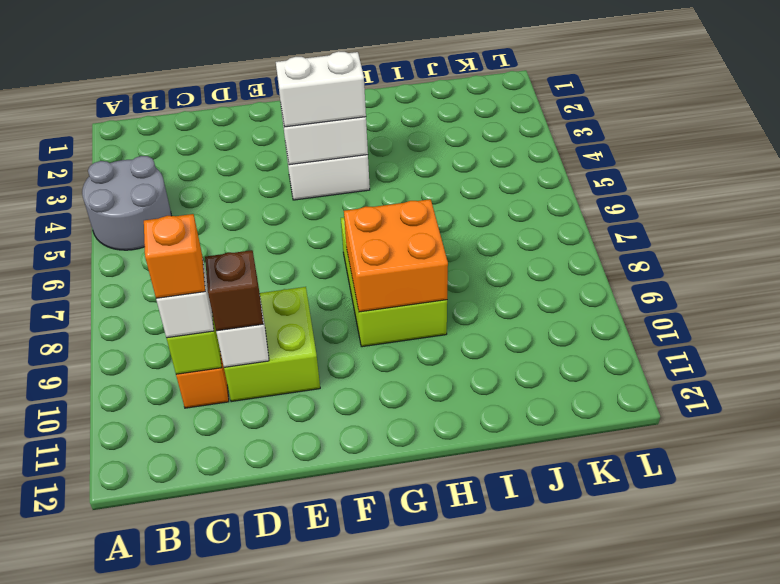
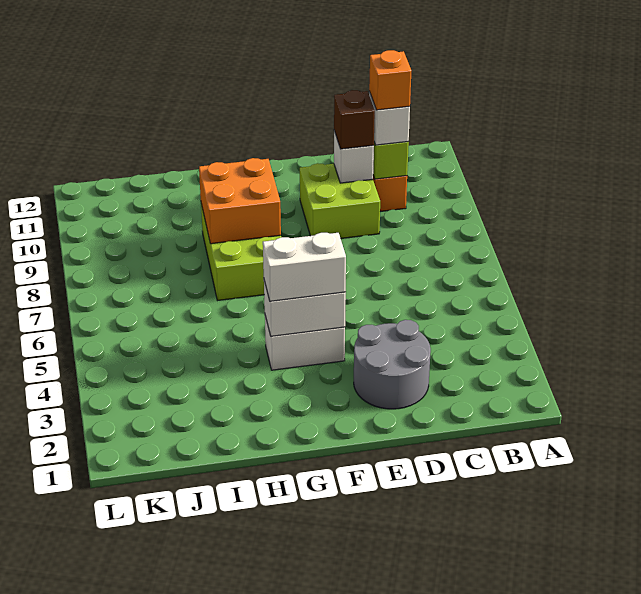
grey round brick A4:B5 level 1 -> grey round brick D2:E3 level 1

